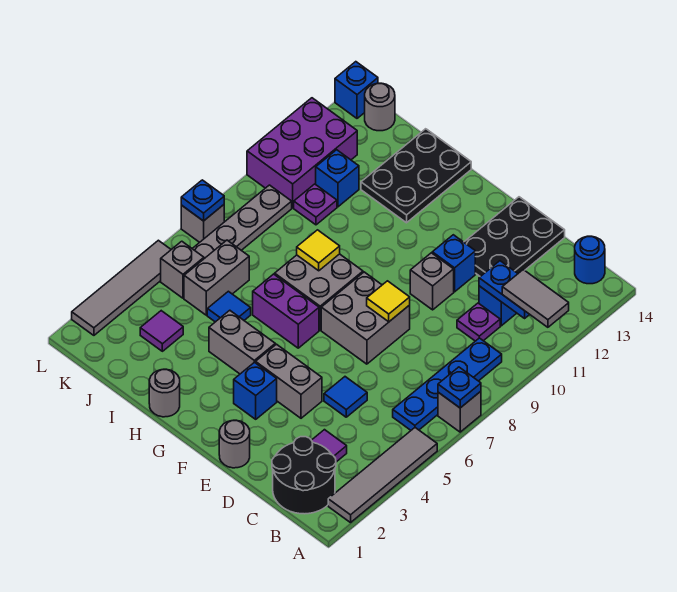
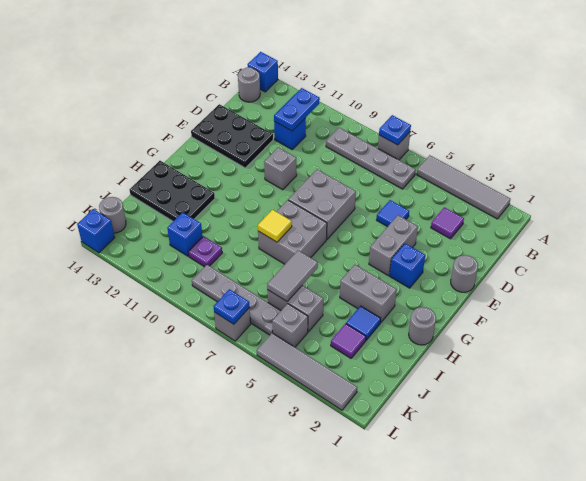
grey tile A11:B11 level 3 -> grey tile I6:J6 level 2
black round brick B1:C2 level 1 -> none
blue plate B6:B9 level 1 -> grey plate B6:B9 level 1
blue round brick B14 level 1 -> grey round brick B14 level 1
purple plate C10 level 1 -> none
yellow tile E8 level 2 -> none
blue brick E11 level 1 -> blue brick A14 level 1
grey brick G4:H4 level 1 -> grey brick H3:H4 level 1
purple brick G6:H6 level 1 -> none
blue tile I5 level 1 -> blue tile I3 level 1
purple brick K10:L12 level 1 -> none

